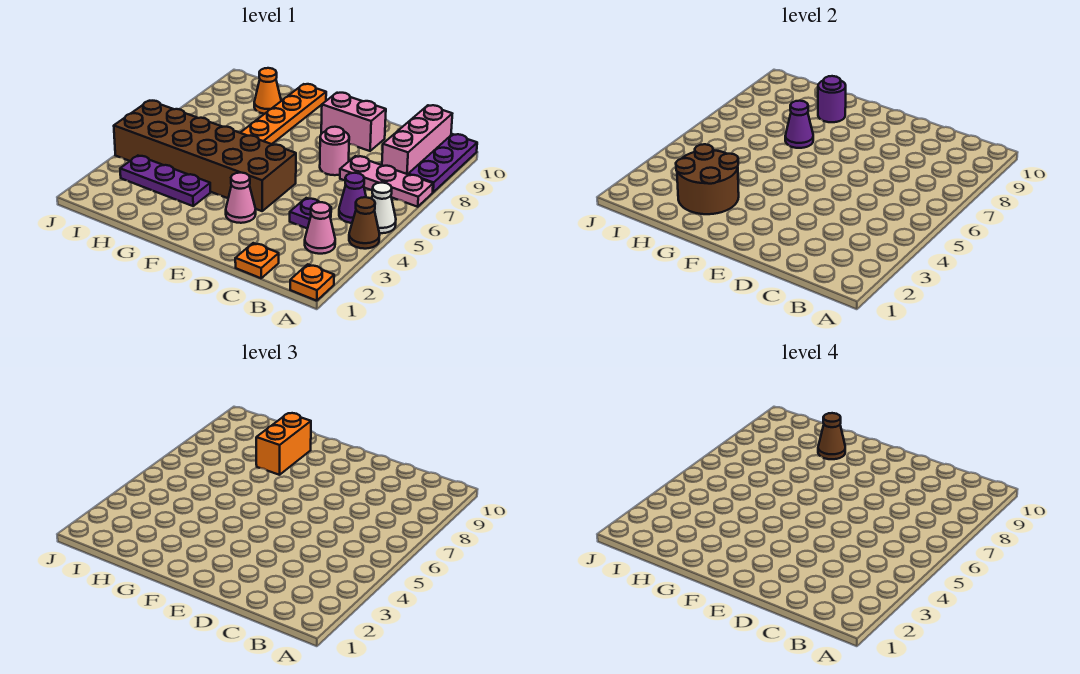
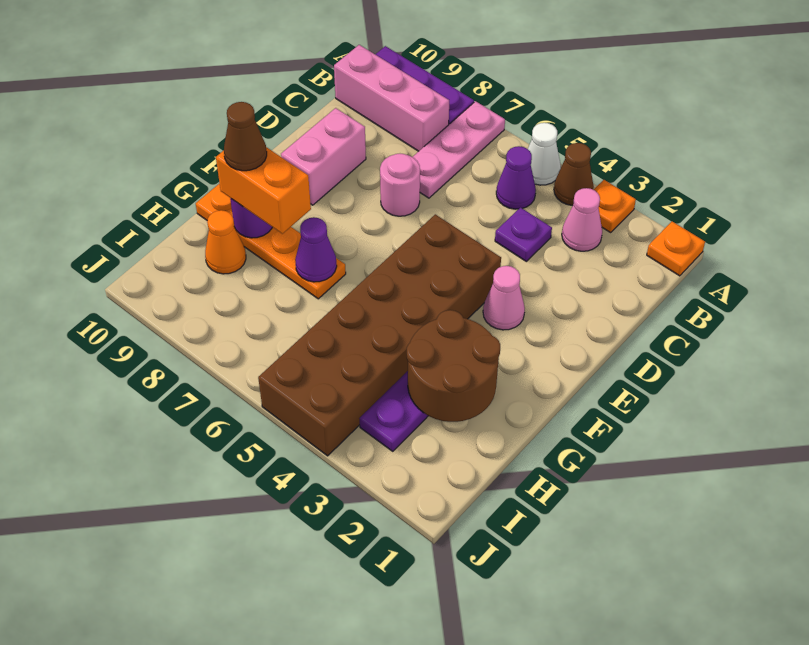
orange plate C1 level 1 -> orange plate A3 level 1

